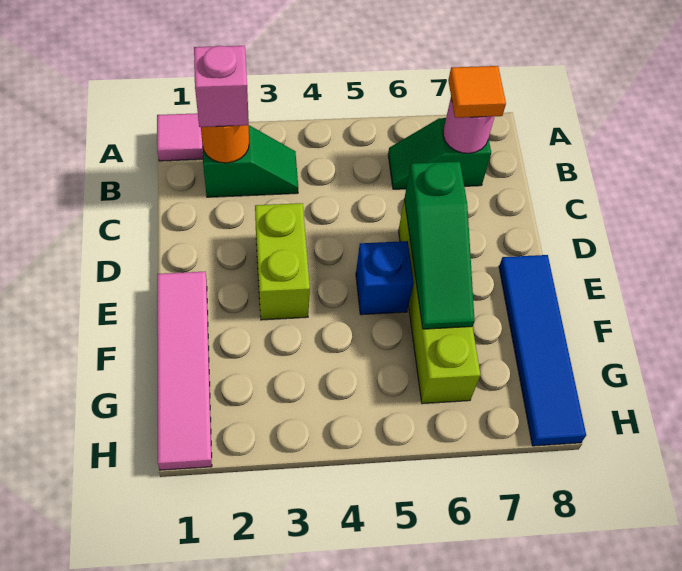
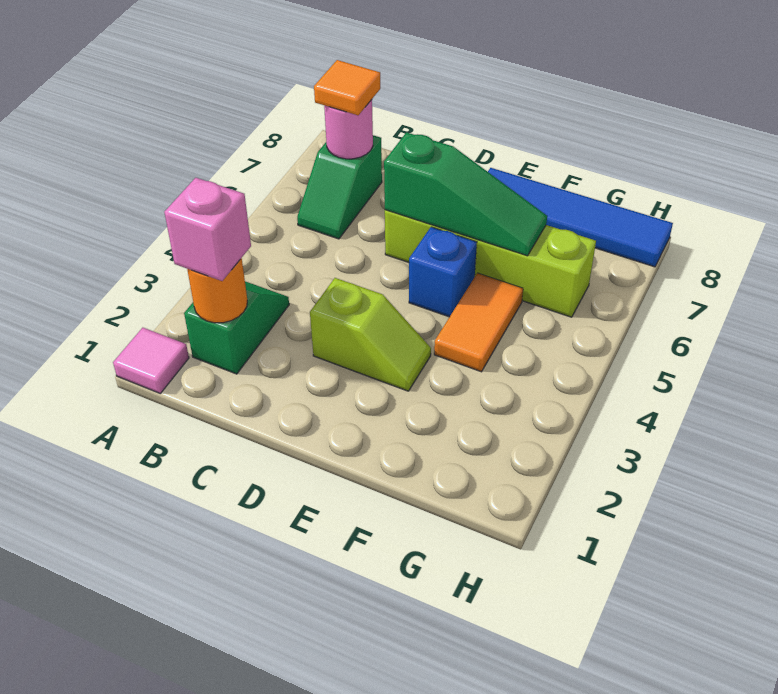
lime brick D3:E3 level 1 -> lime slope D3:E3 level 1 top D
pink tile E1:H1 level 1 -> none
none -> orange tile F4:F5 level 1

